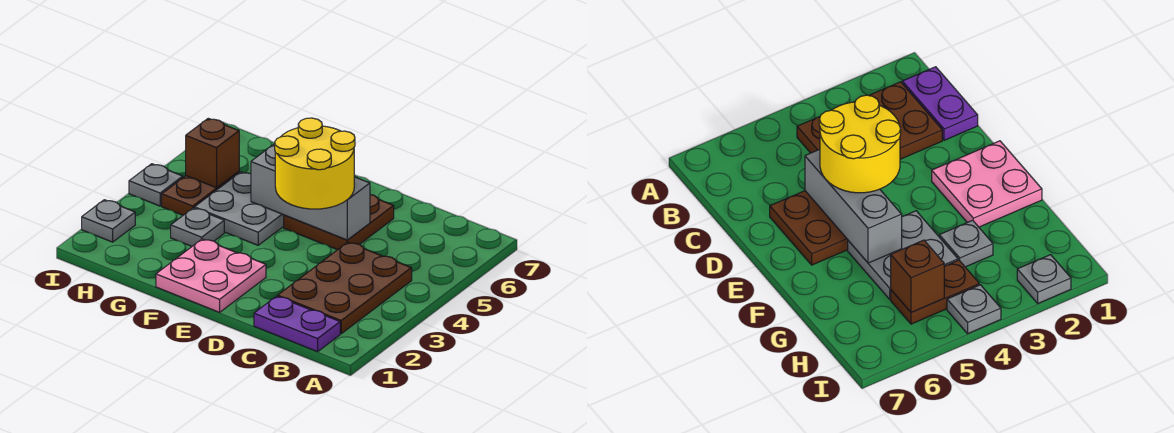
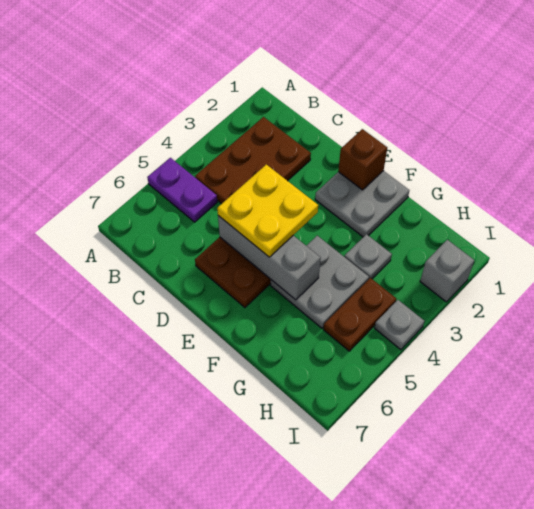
purple plate B1:C1 level 1 -> purple plate A5:B5 level 1
yellow round brick D4:E5 level 3 -> yellow plate D4:E5 level 3
pink plate E1:F2 level 1 -> grey plate E1:F2 level 1
brown brick H5 level 2 -> brown brick E1 level 2
grey plate I2 level 1 -> grey brick I2 level 1

